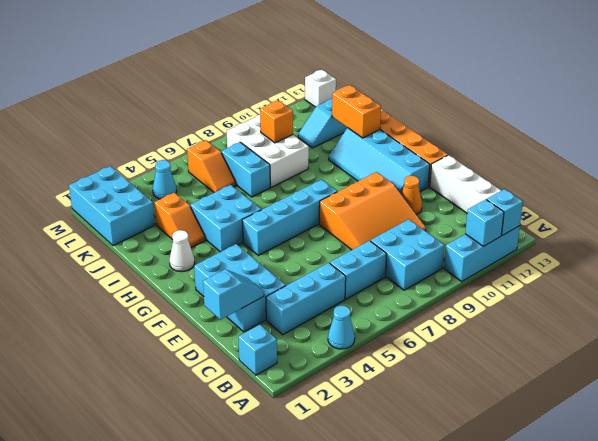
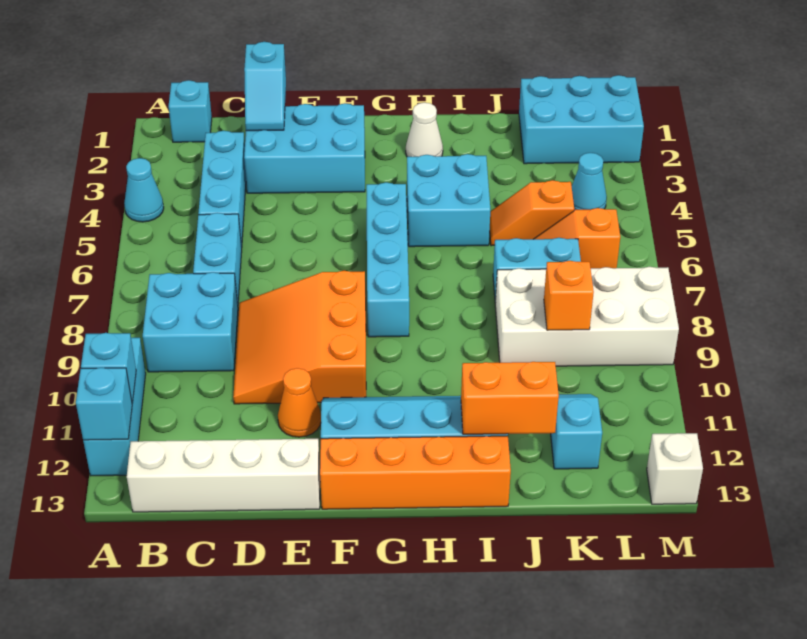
orange slope I3:J3 level 1 top J -> orange slope J5:K5 level 1 top K
white brick J8:L9 level 1 -> white brick J8:M9 level 1

